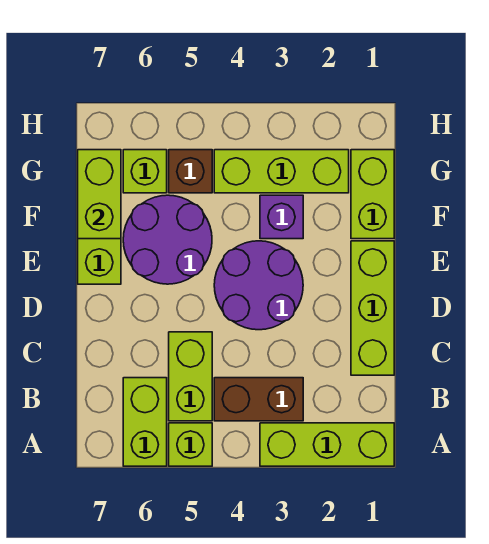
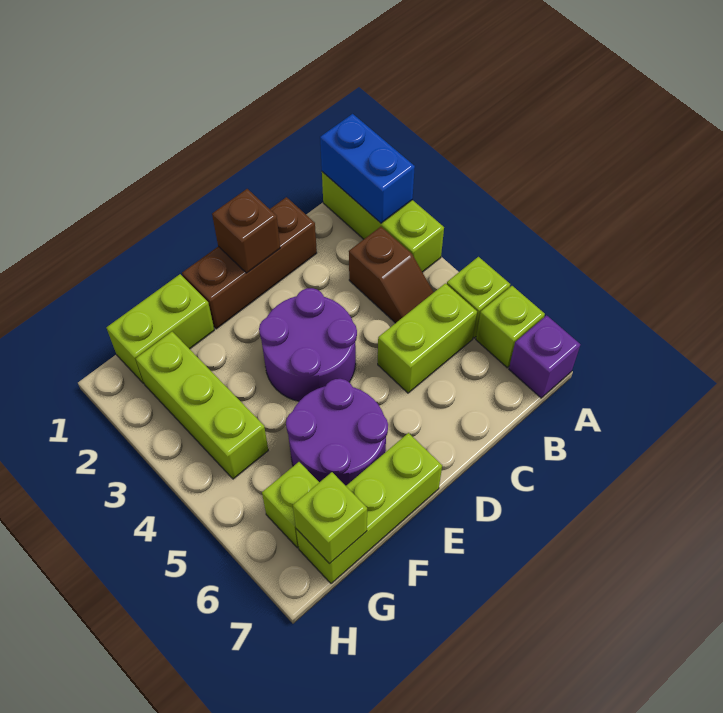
none -> blue brick A1:A2 level 2
lime brick A6:B6 level 1 -> lime brick A6 level 1
brown brick B3:B4 level 1 -> brown slope B3:B4 level 1 top 3
lime brick C1:E1 level 1 -> brown brick C1:E1 level 1
purple brick F3 level 1 -> purple brick A7 level 1
lime brick F7:G7 level 2 -> lime brick G7 level 2
brown brick G5 level 1 -> brown brick D1 level 2

